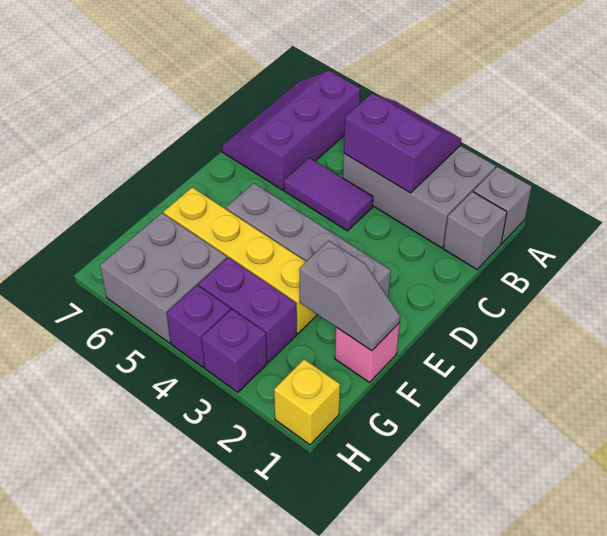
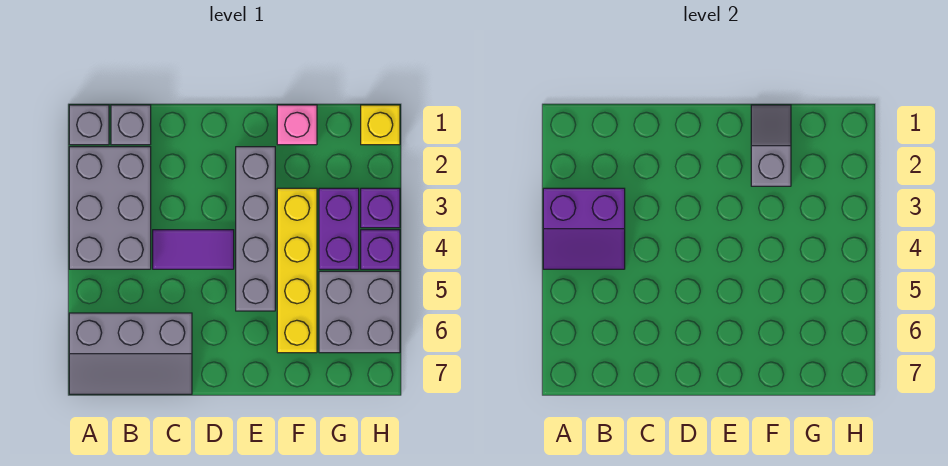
purple slope A3:B4 level 2 top B -> purple slope A3:B4 level 2 top 3
purple slope A6:C7 level 1 top 6 -> grey slope A6:C7 level 1 top 6
purple tile C4:C5 level 1 -> purple tile C4:D4 level 1

